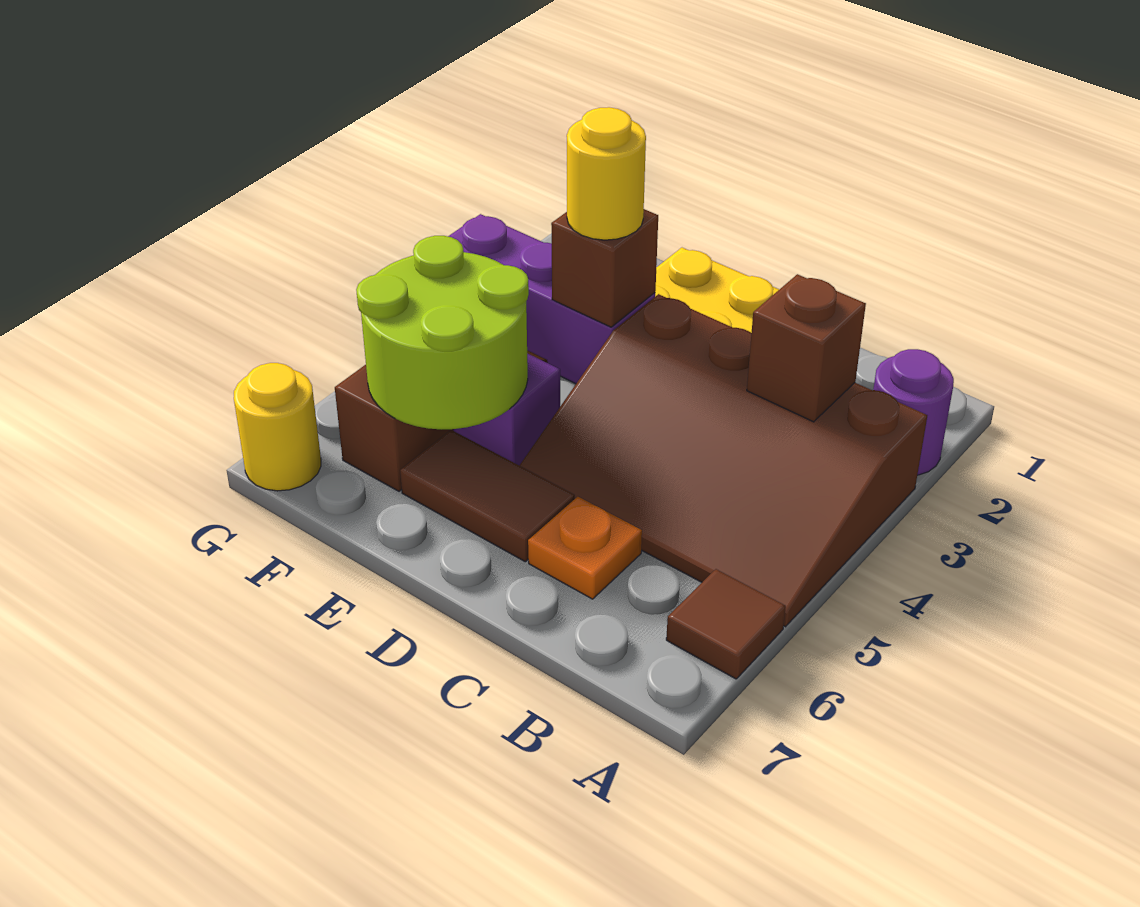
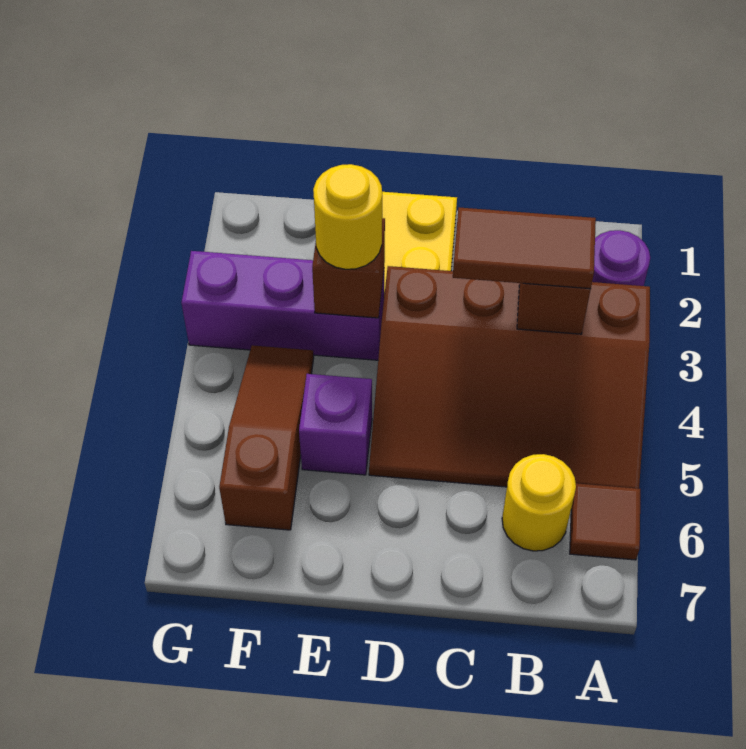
orange plate C6 level 1 -> none
brown tile D6:E6 level 1 -> brown tile B3:C3 level 3
lime round brick E5:F6 level 2 -> none
yellow round brick G7 level 1 -> yellow round brick B6 level 1

